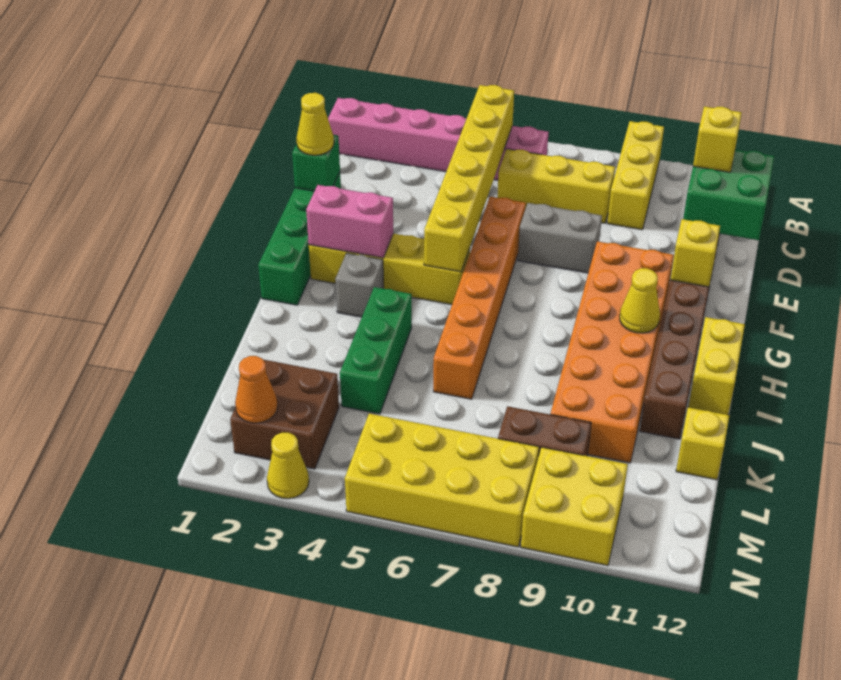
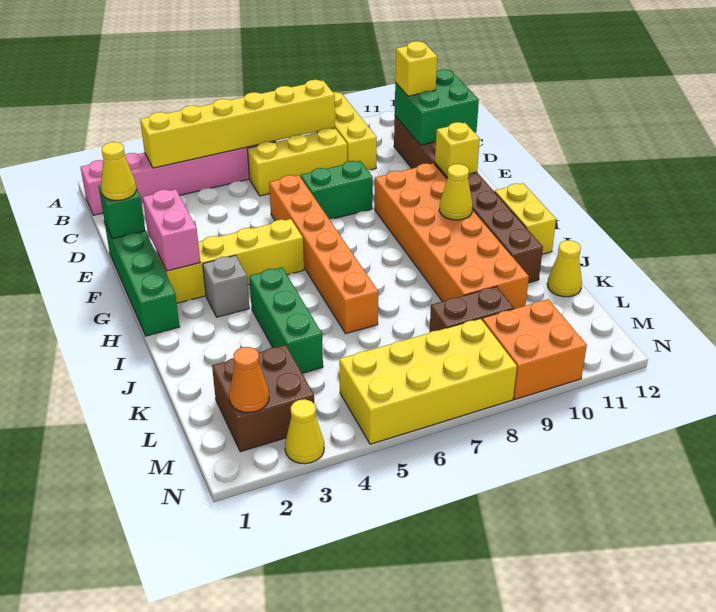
yellow brick B5:G5 level 2 -> yellow brick B3:B8 level 2
grey brick E7:E8 level 1 -> green brick E7:E8 level 1
pink brick G2:G3 level 2 -> pink brick F2:G2 level 2
yellow brick K12 level 1 -> yellow cone K12 level 1
yellow brick M9:N10 level 1 -> orange brick M9:N10 level 1

